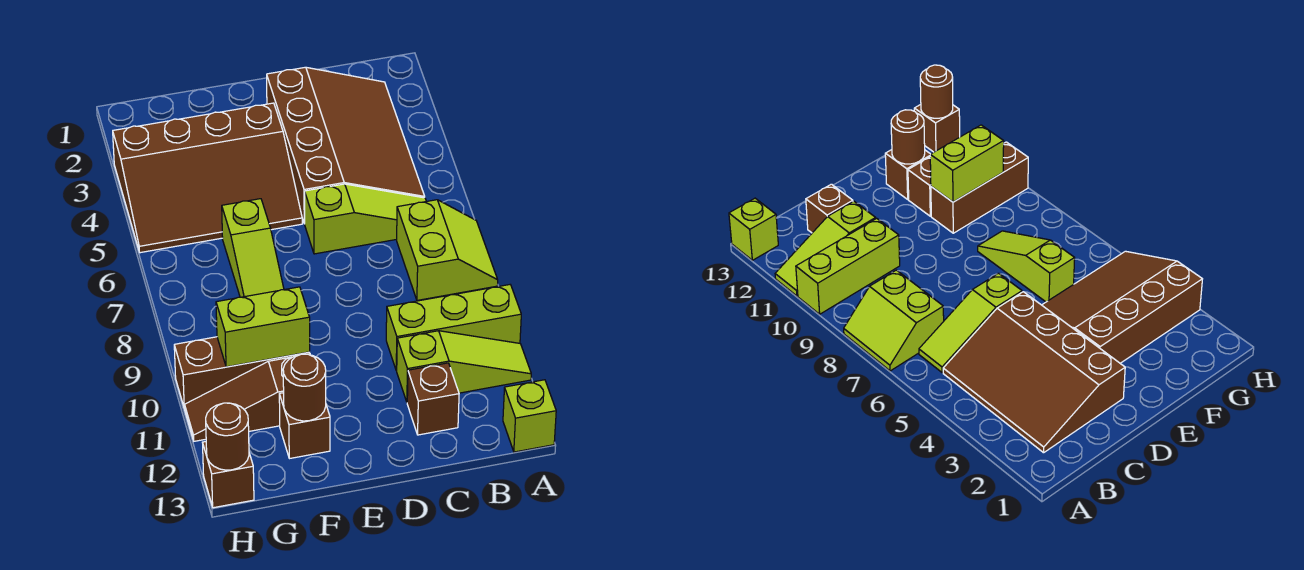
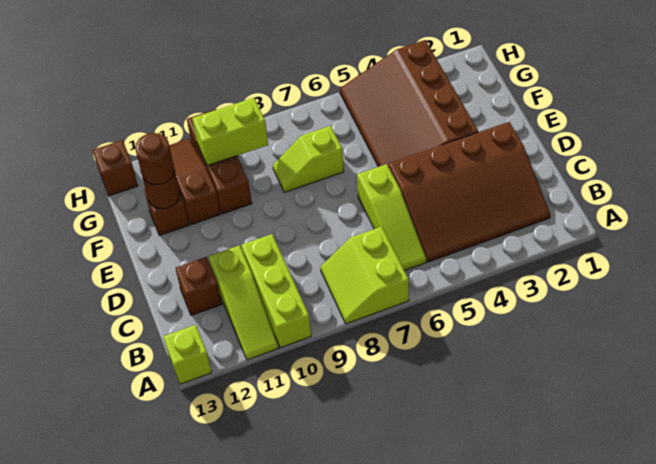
lime slope A7:B8 level 1 top B -> lime slope A7:B8 level 1 top 7
lime slope F6:F8 level 1 top 6 -> lime slope F7:F8 level 1 top 7
lime brick F10:G10 level 2 -> lime brick G9:G10 level 2
brown round brick H13 level 2 -> brown round brick F12 level 3

